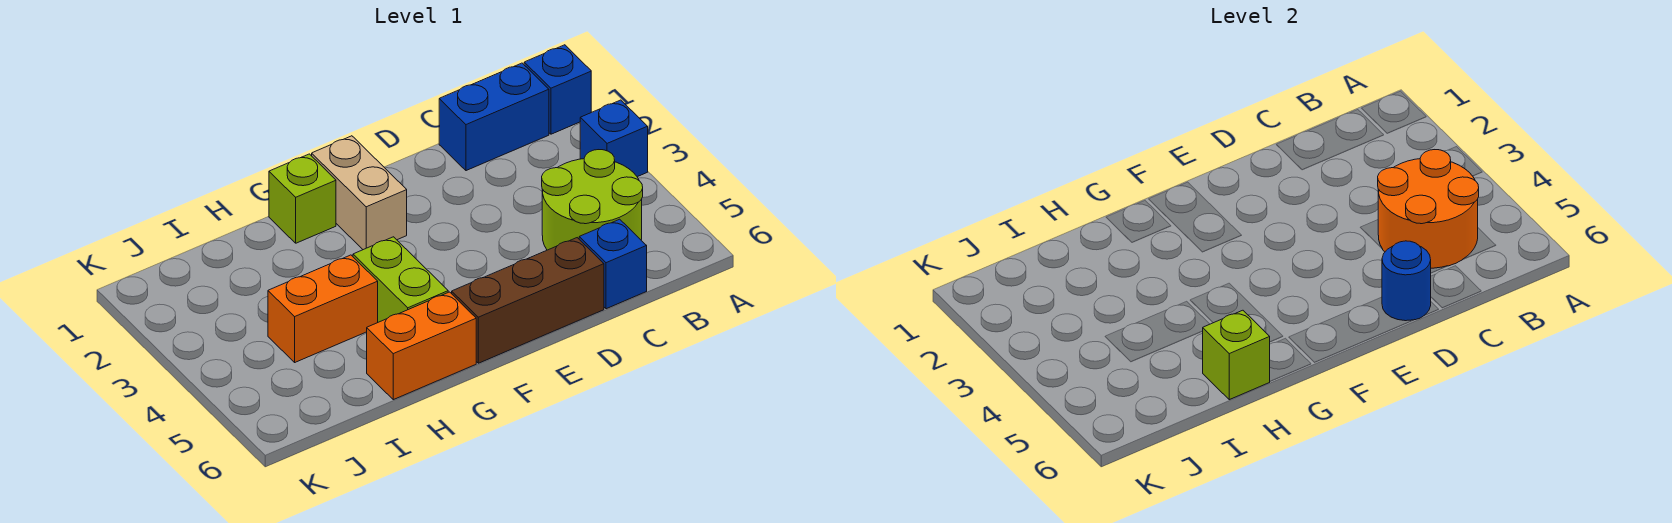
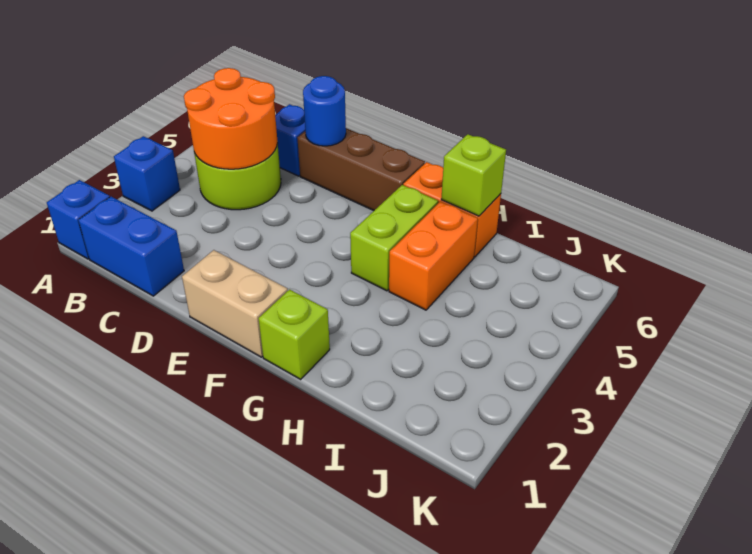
tan brick F1:F2 level 1 -> tan brick E1:F1 level 1
orange brick H4:I4 level 1 -> orange brick H4:H5 level 1

